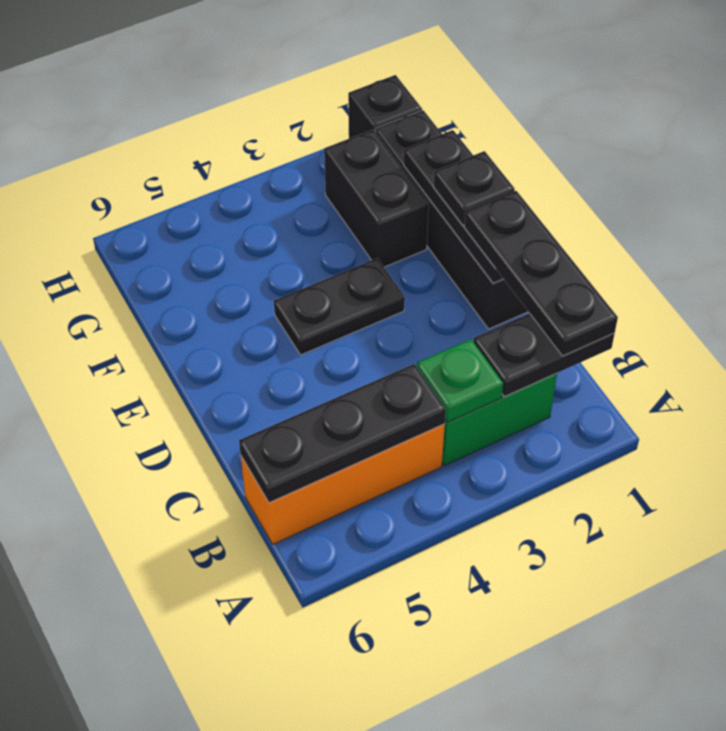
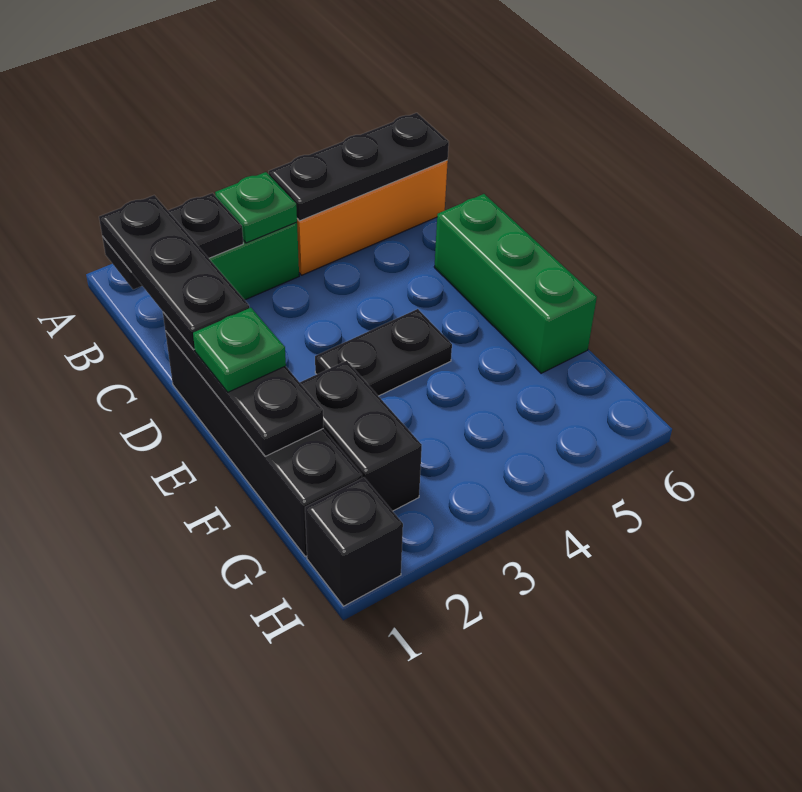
none -> green brick D6:F6 level 1
black plate E1 level 3 -> green plate E1 level 3

